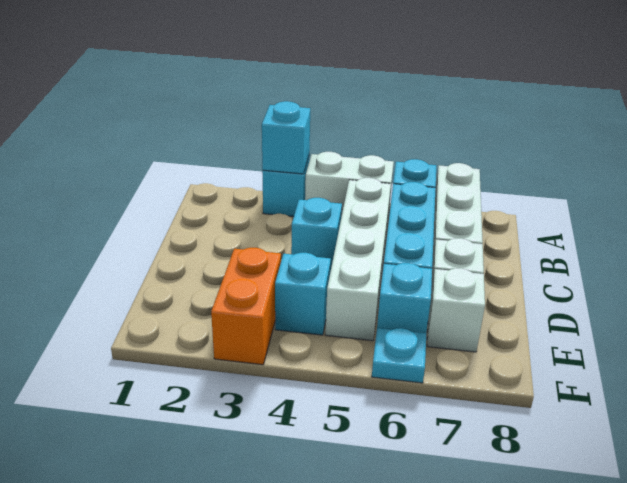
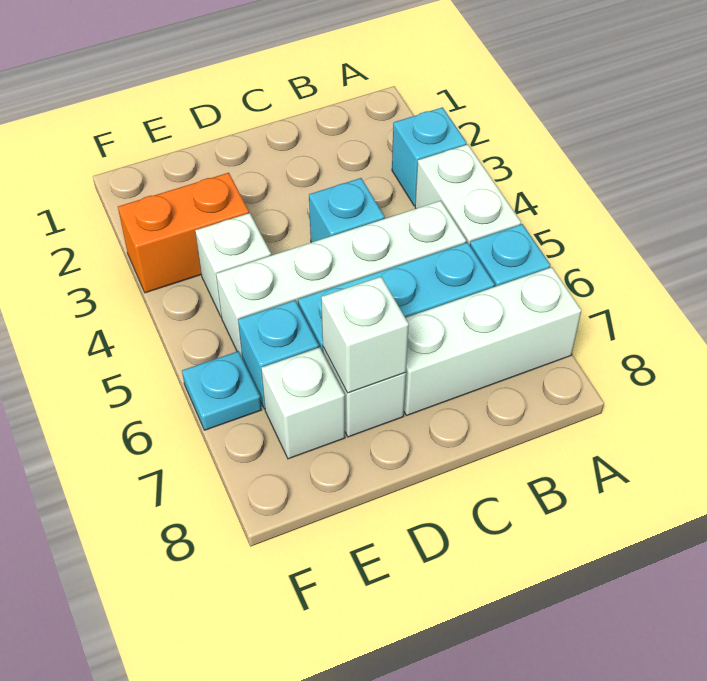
cyan brick A3 level 2 -> none
none -> white brick D7 level 2
cyan brick E4 level 1 -> white brick E4 level 1

